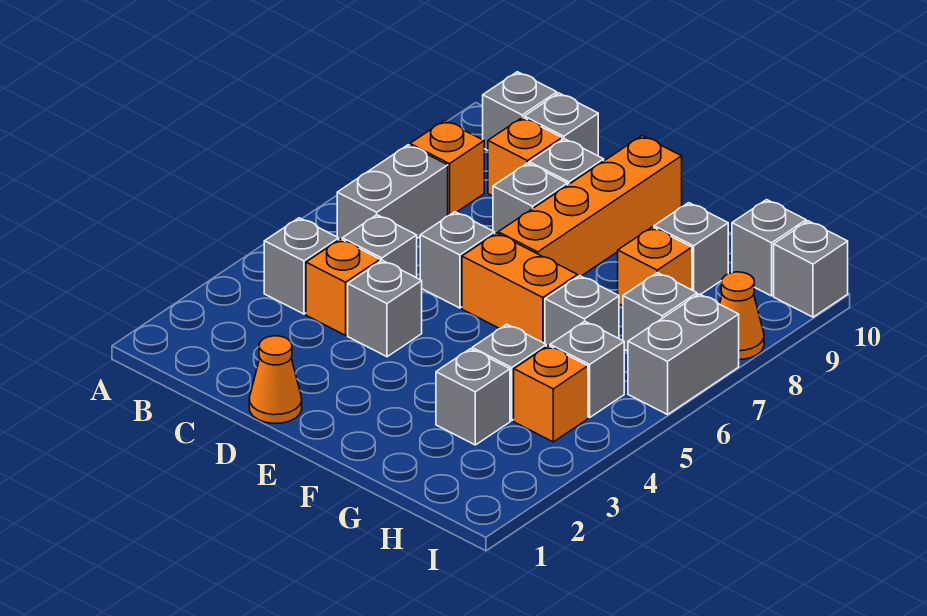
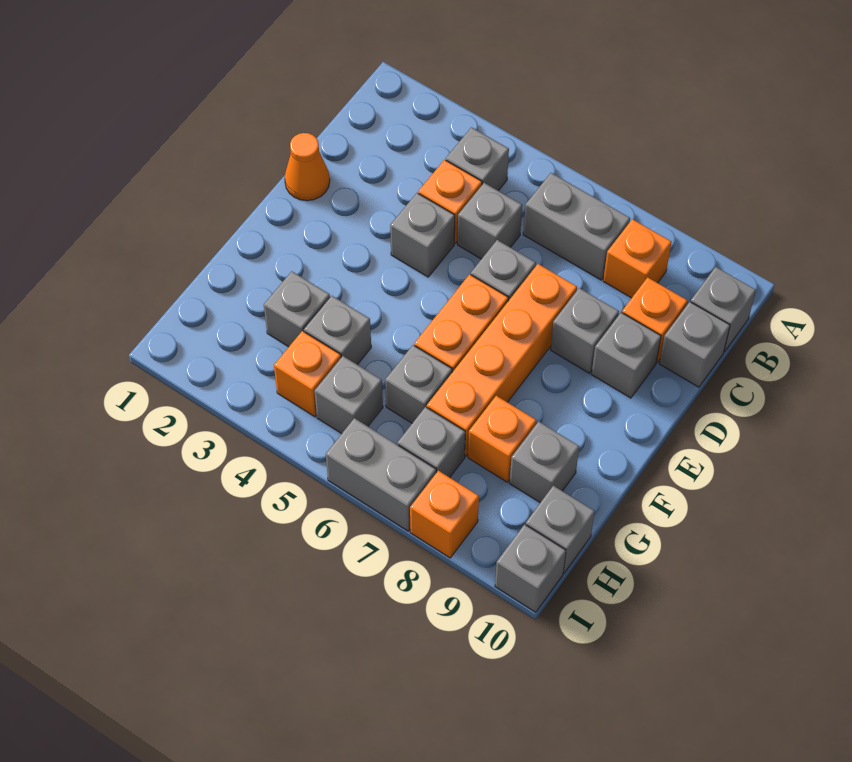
orange brick E7:E10 level 1 -> orange brick D7:G7 level 1
orange cone I8 level 1 -> orange brick I8 level 1

